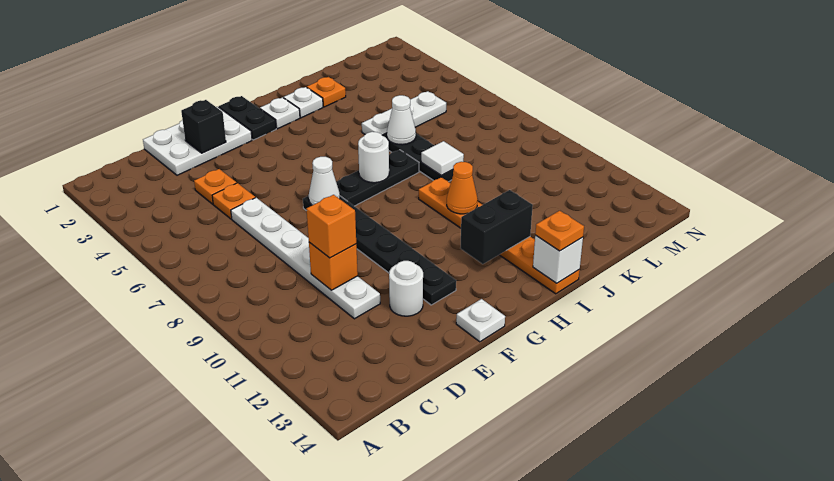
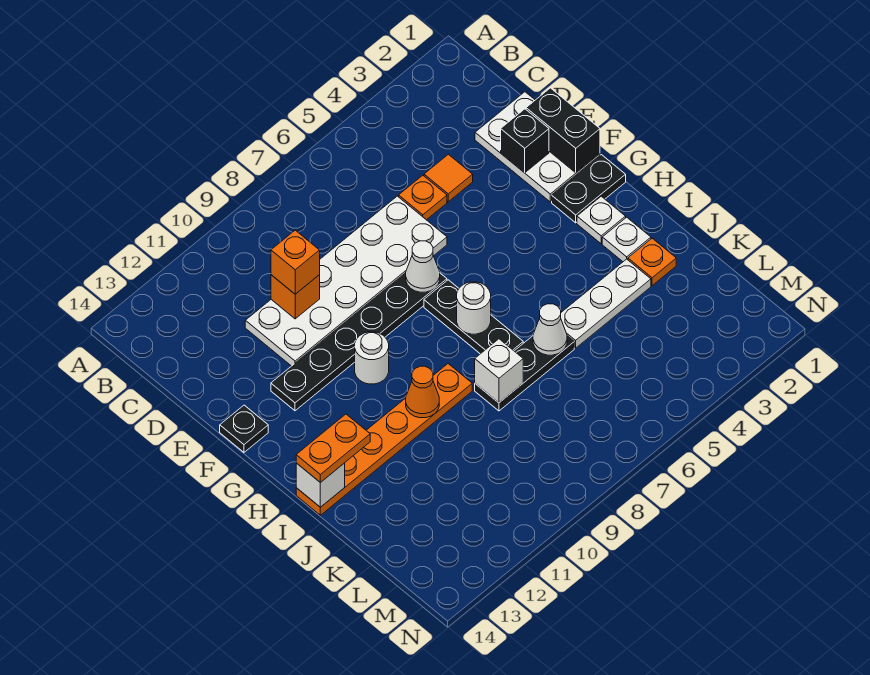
orange plate D4 level 1 -> orange tile D4 level 1
white plate D6:D11 level 1 -> white plate D6:E11 level 1
white round brick E12 level 1 -> white round brick G10 level 1
white plate F14 level 1 -> black plate F14 level 1
black brick H12:I12 level 2 -> black brick E1:F1 level 2
orange plate I14 level 3 -> orange plate I13:I14 level 3
white plate J5:L5 level 1 -> white plate J3:J5 level 1
white tile J8 level 2 -> white brick J8 level 2

